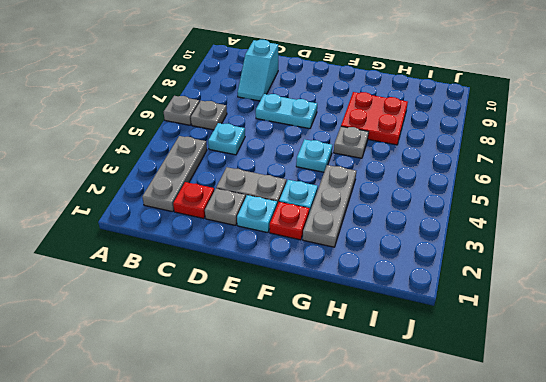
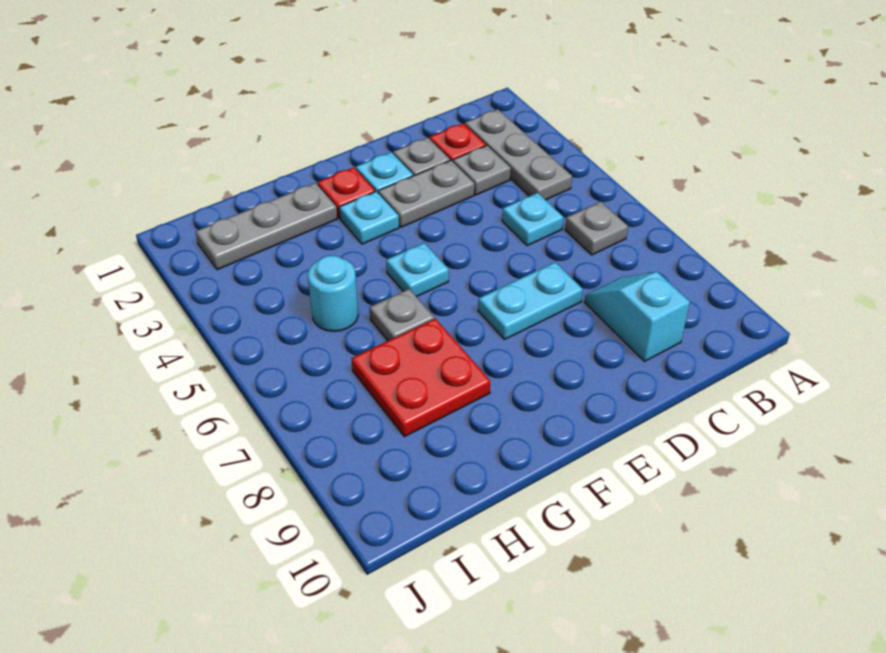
grey plate A6 level 1 -> grey plate C3 level 1
grey plate G2:G4 level 1 -> grey plate G2:I2 level 1
none -> cyan round brick H5 level 1

